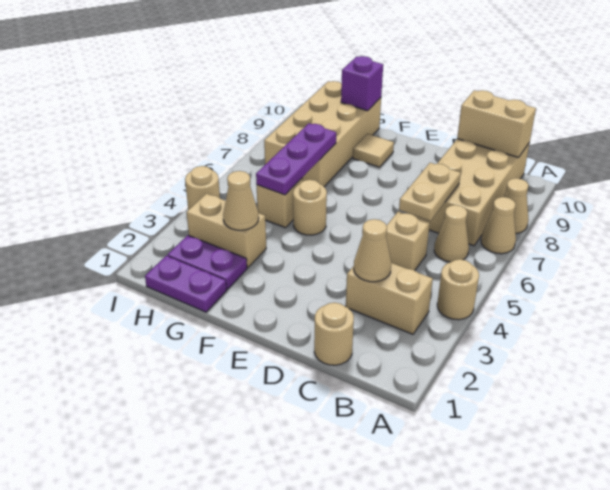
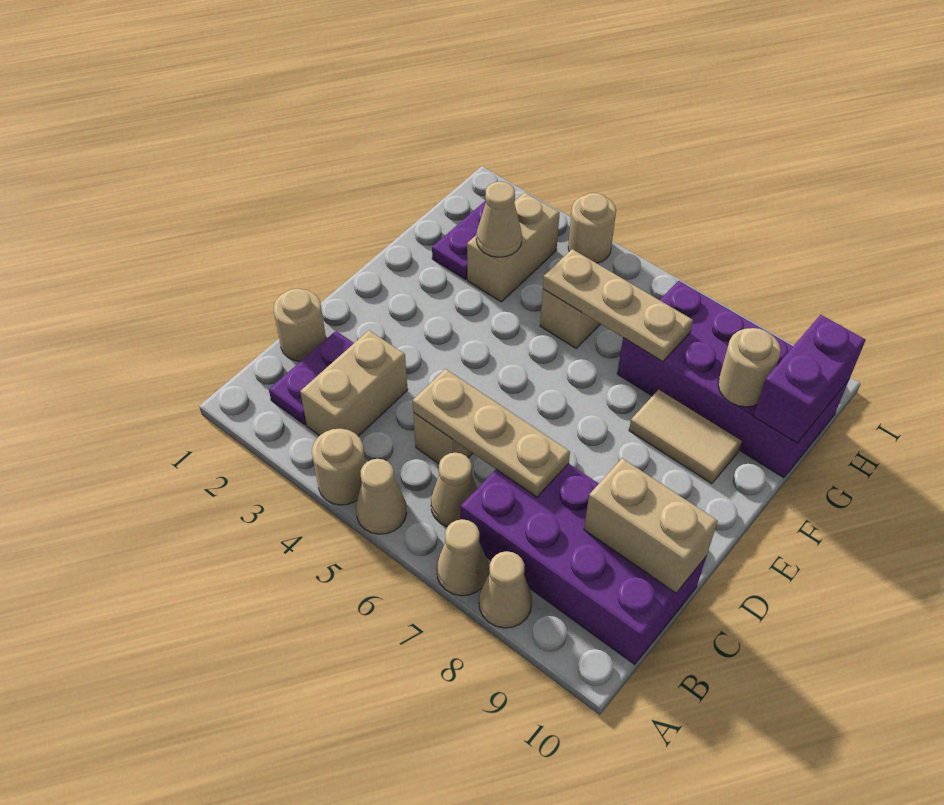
tan brick B7:C10 level 1 -> purple brick B7:C10 level 1
tan brick B10:C10 level 2 -> tan brick C9:C10 level 2
tan cone C3 level 2 -> tan cone A5 level 1
tan plate C6:C7 level 2 -> tan plate C5:C7 level 2
tan round brick F5 level 1 -> tan round brick G9 level 2
tan tile F9 level 1 -> tan tile F8:F9 level 1
purple plate G1:H1 level 1 -> purple plate B2:C2 level 1
purple plate G5:G7 level 2 -> tan plate G5:G7 level 2
tan brick G7:H10 level 1 -> purple brick G7:H10 level 1
purple brick G10 level 2 -> purple brick G10:H10 level 2

